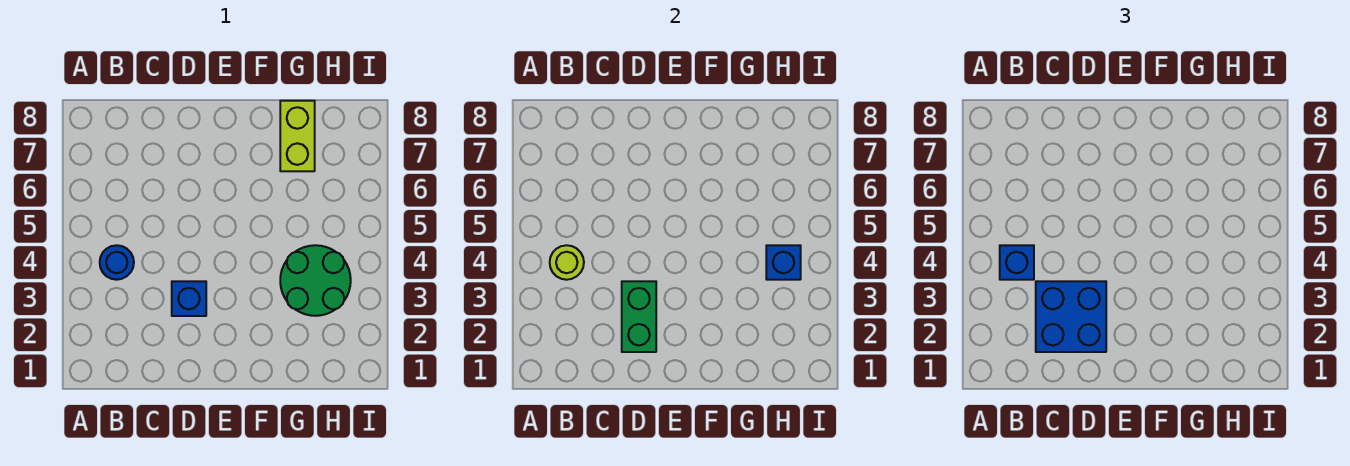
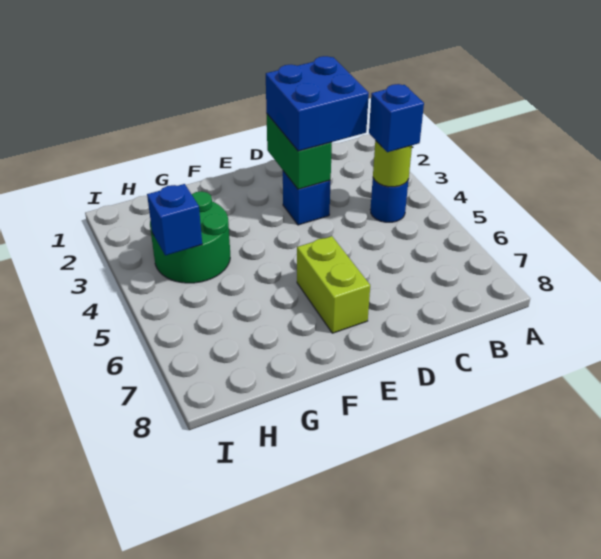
lime brick G7:G8 level 1 -> lime brick E6:E7 level 1

